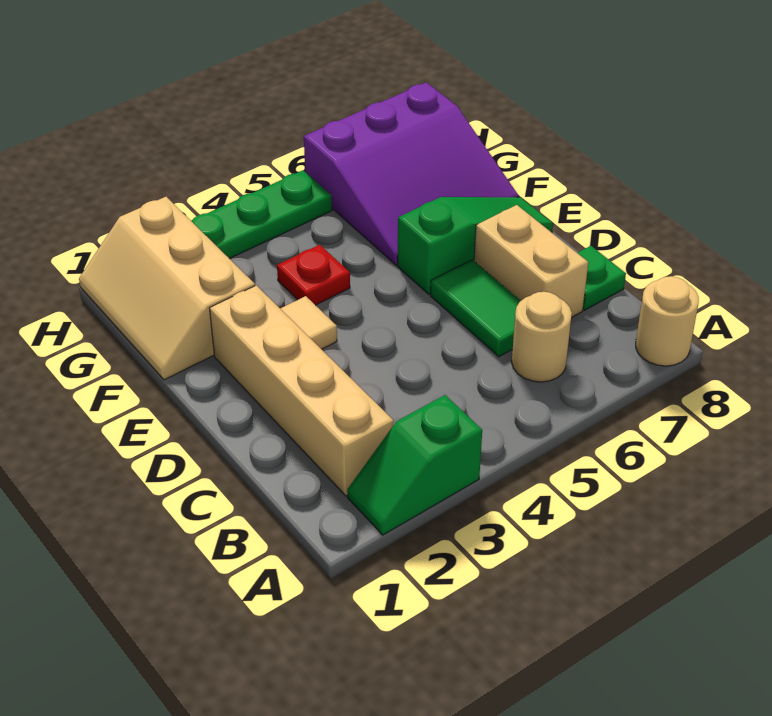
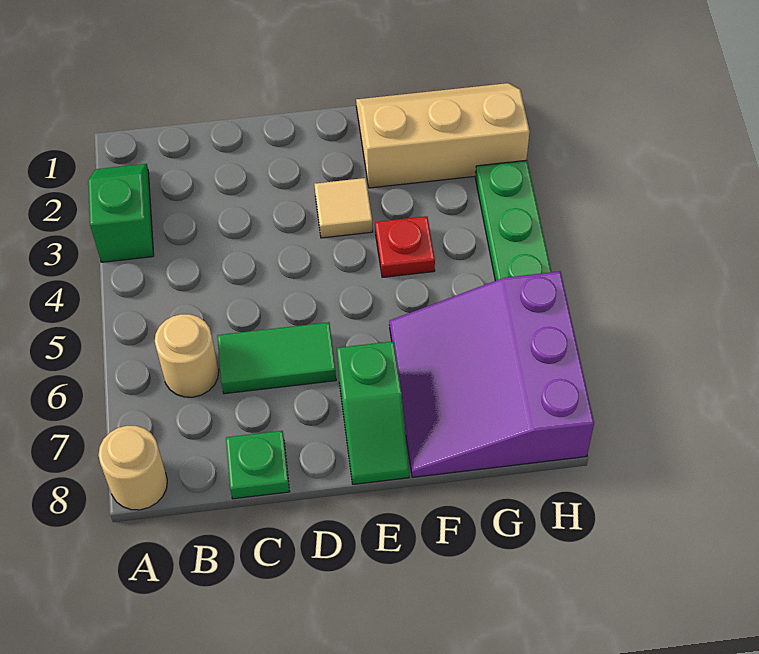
tan brick B2:E2 level 1 -> none
tan brick C7:D7 level 1 -> none
green slope E6:E8 level 1 top 6 -> green slope E7:E8 level 1 top 7

